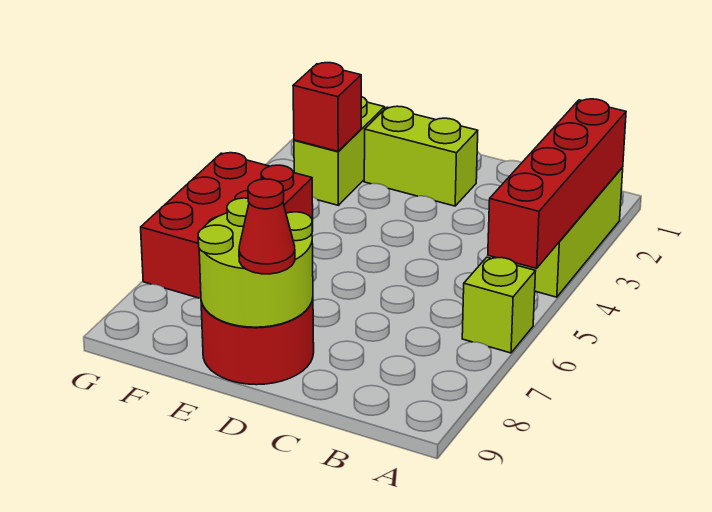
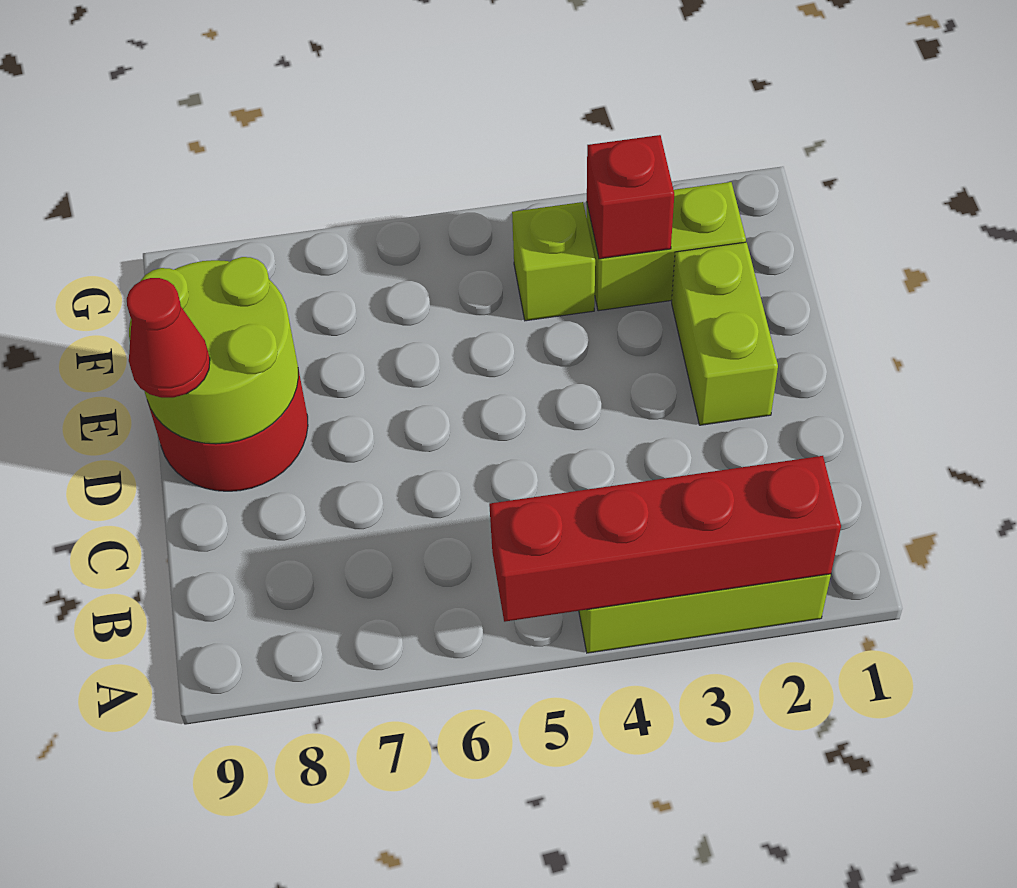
lime brick A6 level 1 -> lime brick F4 level 1
red brick F5:G7 level 1 -> none

